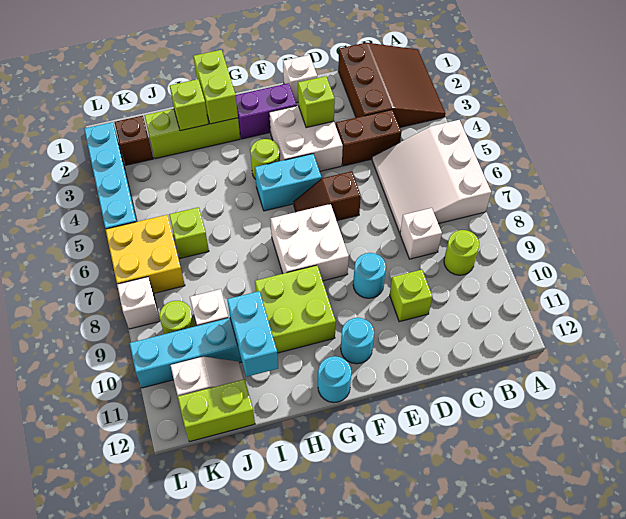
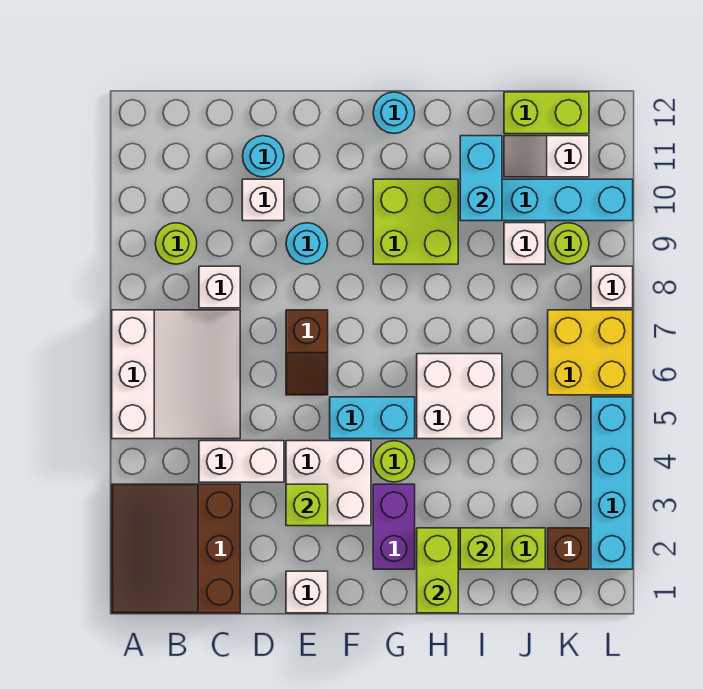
brown brick C4:D4 level 1 -> white brick C4:D4 level 1
lime brick D10 level 1 -> white brick D10 level 1
brown slope E6:F6 level 1 top E -> brown slope E6:E7 level 1 top 7
purple brick F2:G2 level 1 -> purple brick G2:G3 level 1
white brick F7:G8 level 1 -> white brick H5:I6 level 1
cyan round brick F11 level 1 -> cyan round brick D11 level 1
lime brick J6 level 1 -> none

